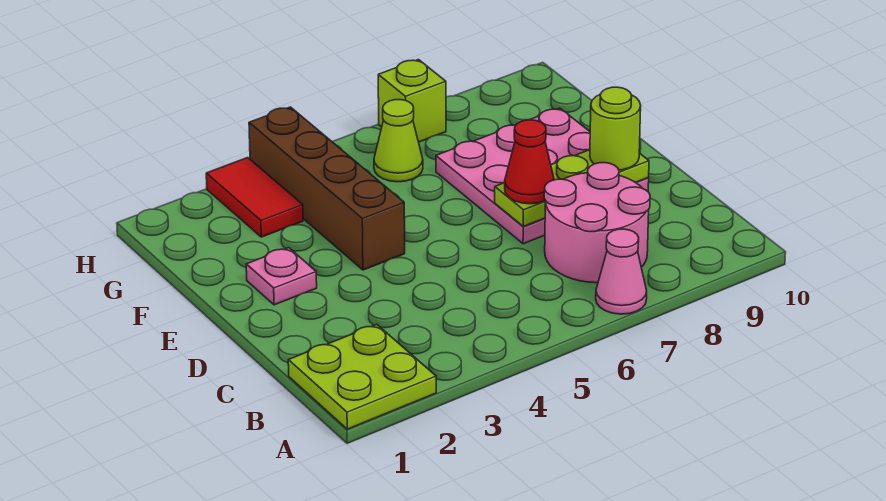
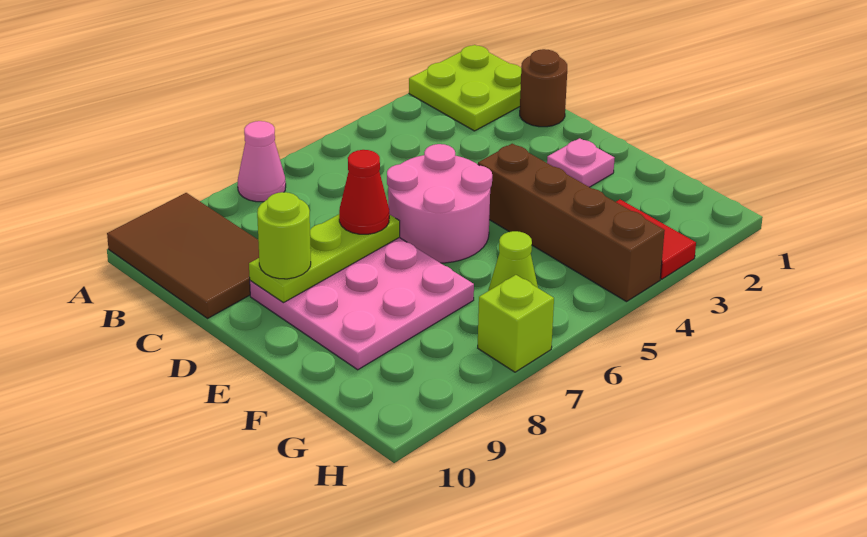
none -> brown tile A9:C10 level 1
pink round brick B7:C8 level 1 -> pink round brick D5:E6 level 1
none -> brown round brick C1 level 1

